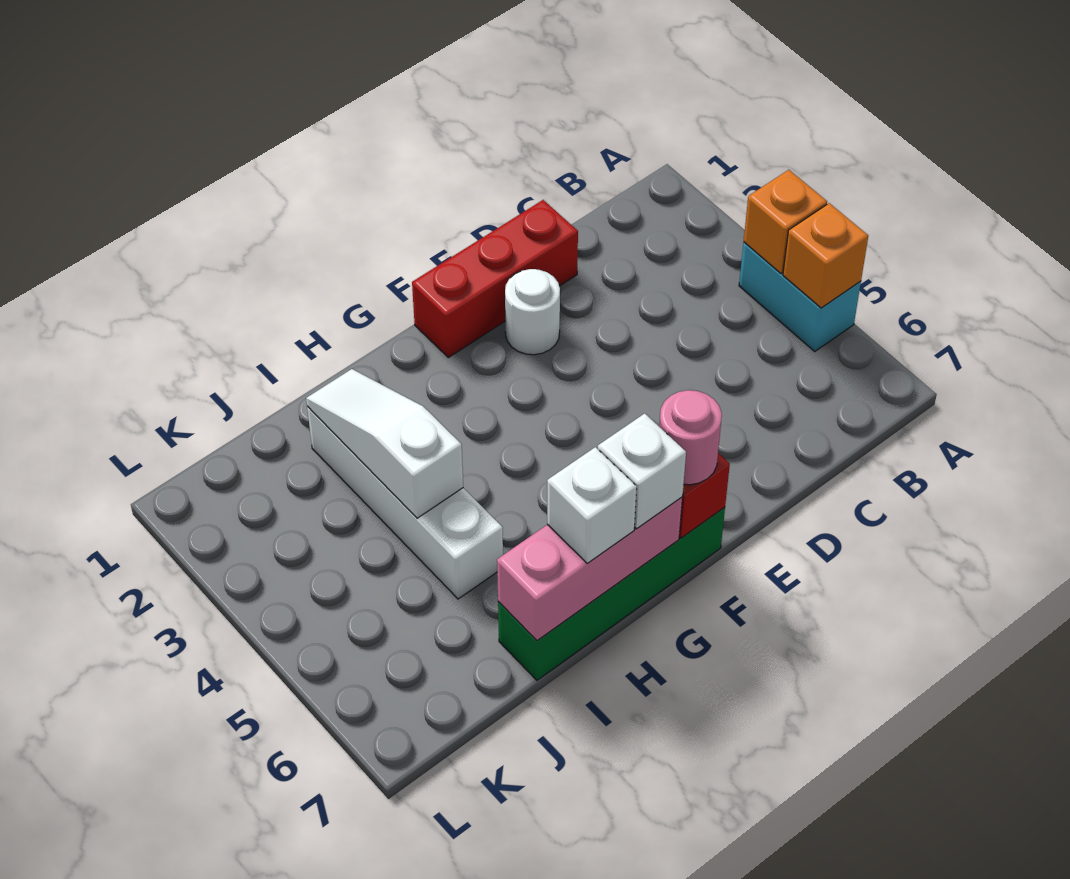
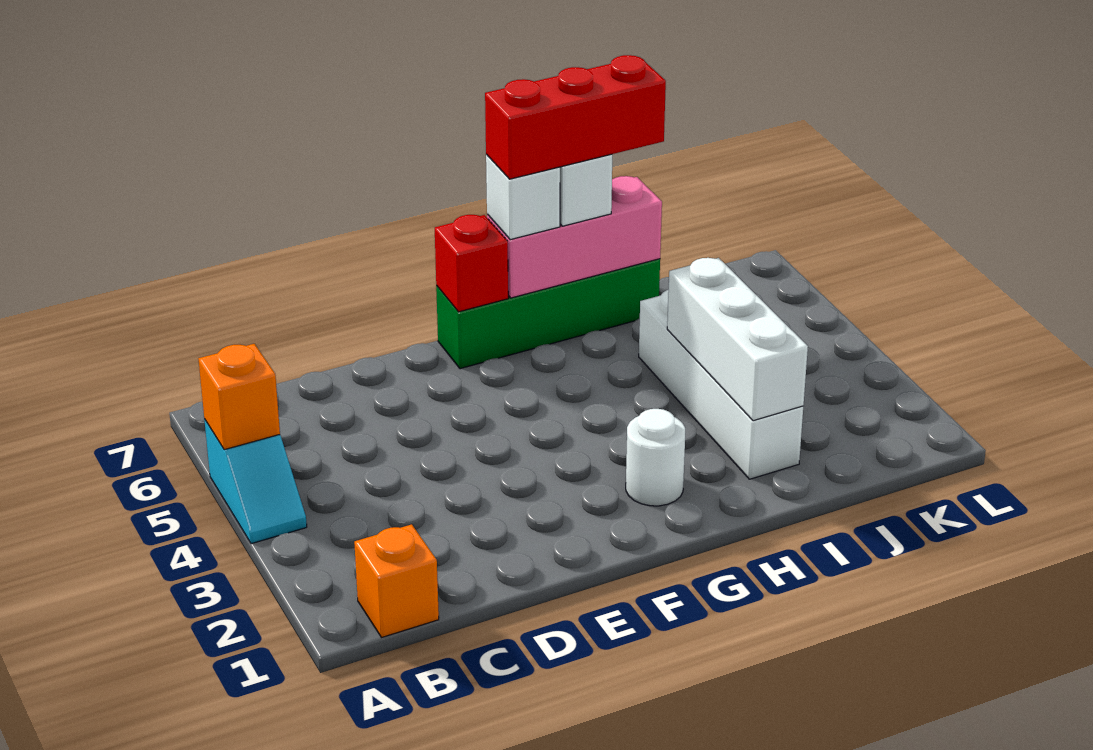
cyan brick A4:A5 level 1 -> cyan slope A4:A5 level 1 top 5
orange brick A4 level 2 -> orange brick B1 level 1
red brick D1:F1 level 1 -> red brick G7:I7 level 4
white round brick E2 level 1 -> white round brick G2 level 1
pink round brick F7 level 3 -> none
white slope I2:I4 level 2 top 4 -> white brick I2:I4 level 2

